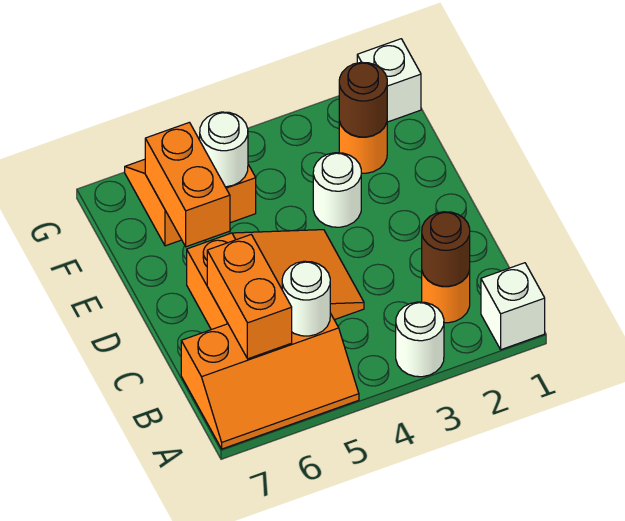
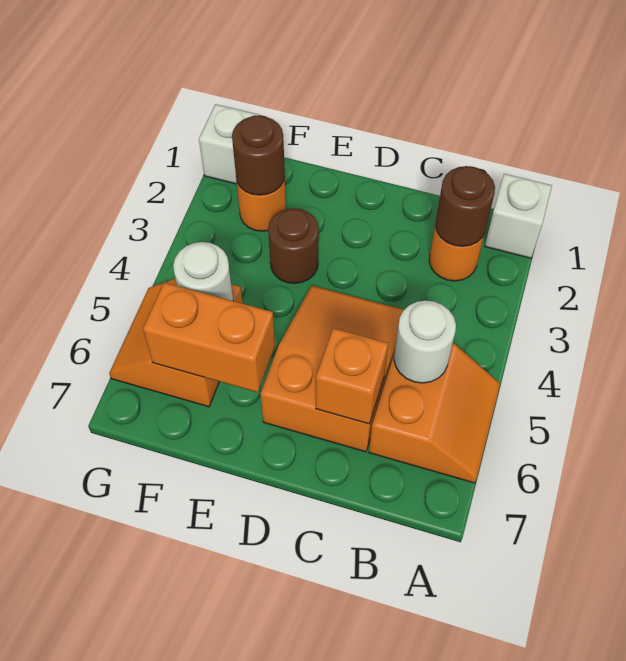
white round brick A3 level 1 -> none
orange slope A5:B7 level 1 top B -> orange slope A5:B6 level 1 top B
orange brick B6:C6 level 2 -> orange brick C6 level 2
white round brick E3 level 1 -> brown round brick E3 level 1

